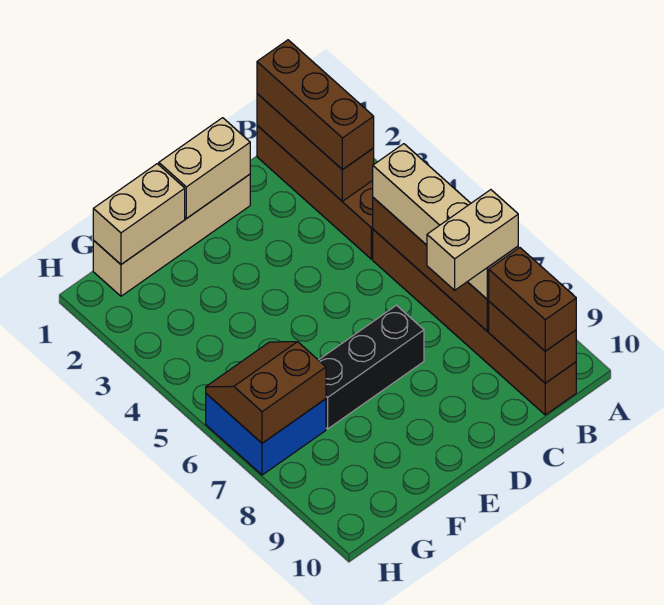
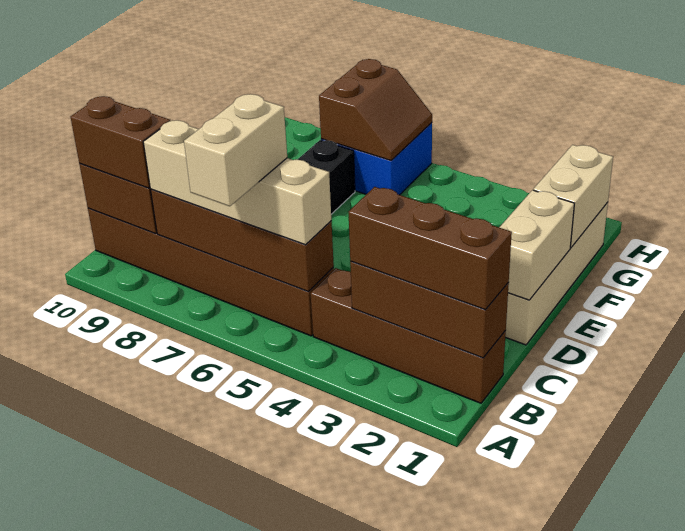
tan brick B8:C8 level 4 -> tan brick A6:B6 level 4

